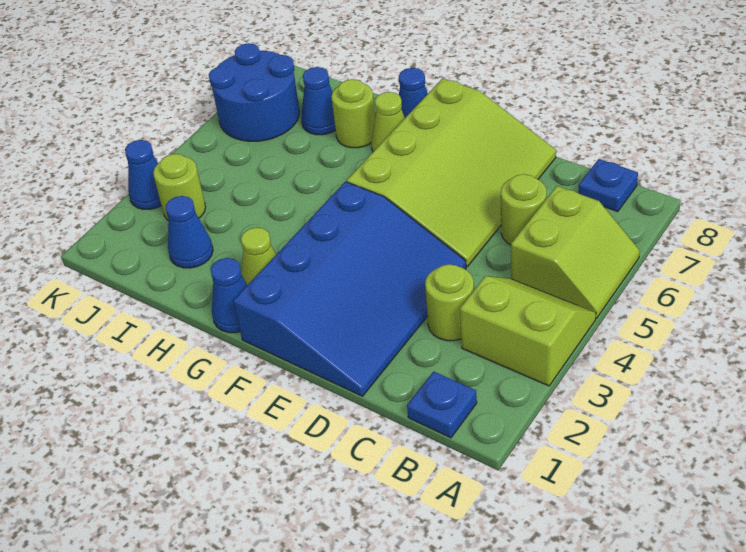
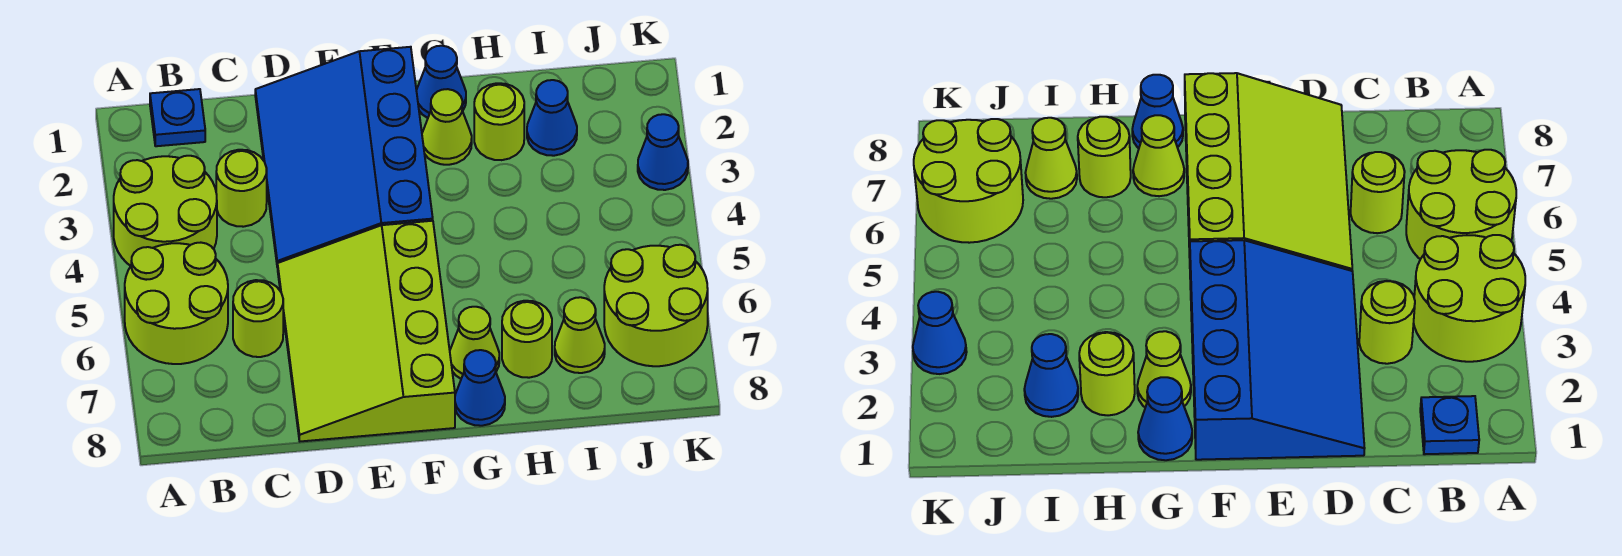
lime slope A3:B4 level 1 top 3 -> lime round brick A3:B4 level 1
lime slope A5:B6 level 1 top B -> lime round brick A5:B6 level 1
blue plate B8 level 1 -> none
blue cone I7 level 1 -> lime cone I7 level 1
lime round brick J3 level 1 -> lime round brick H2 level 1
blue round brick J6:K7 level 1 -> lime round brick J6:K7 level 1

